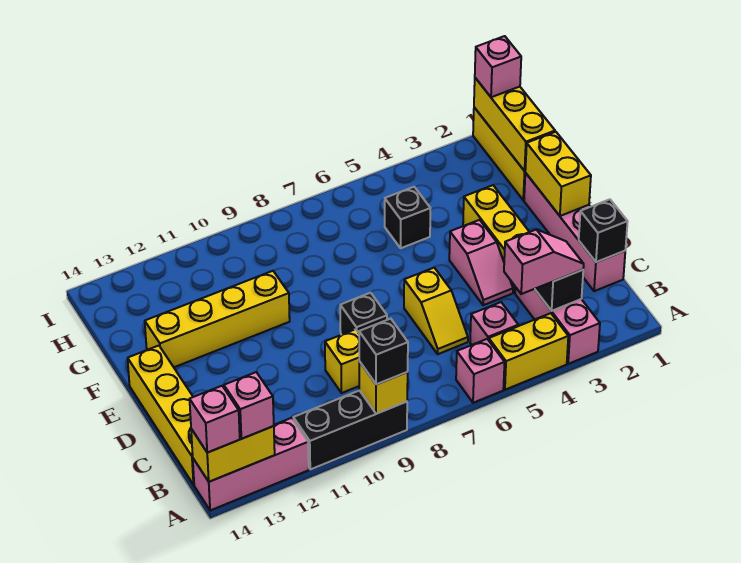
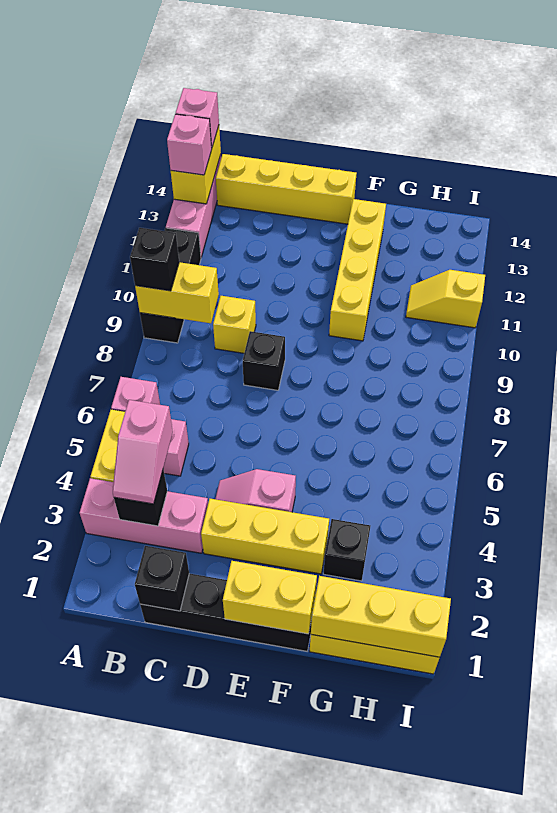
yellow brick A9 level 2 -> yellow brick A9:B9 level 2
pink brick C1:F1 level 1 -> black brick C1:F1 level 1
yellow slope C6:D6 level 1 top D -> yellow slope H11:I11 level 1 top I
black brick G5 level 1 -> black brick G3 level 1
pink brick I1 level 3 -> none

